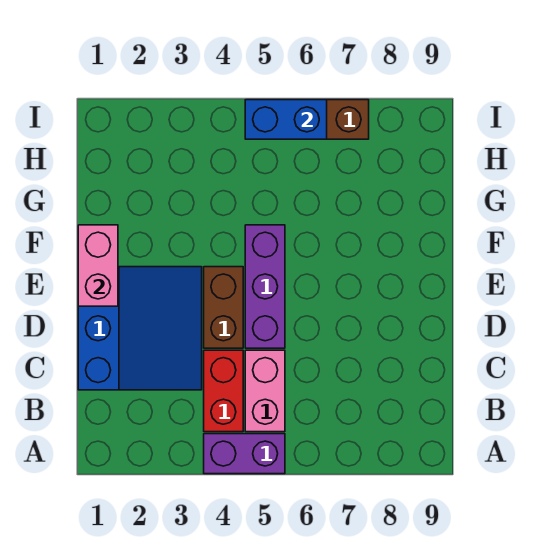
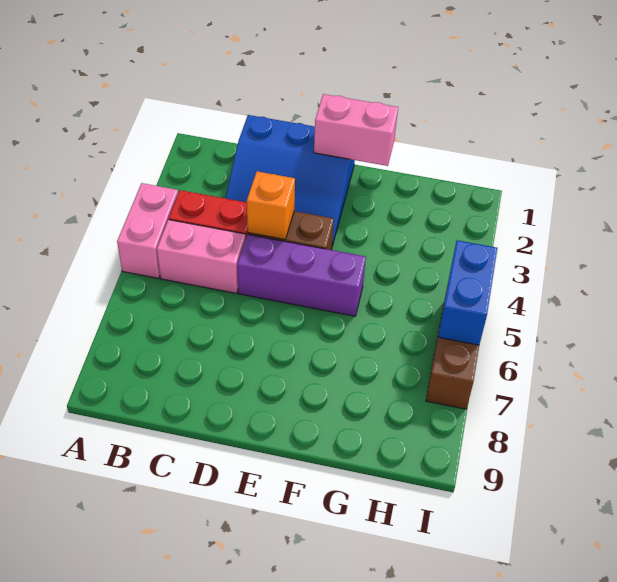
purple brick A4:A5 level 1 -> pink brick A4:A5 level 1
none -> orange brick D4 level 2

